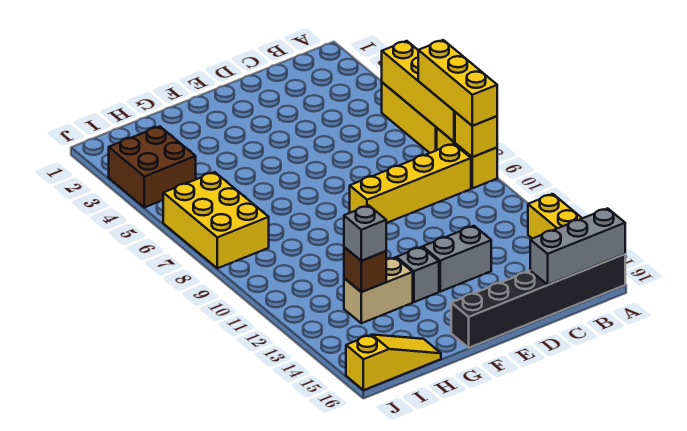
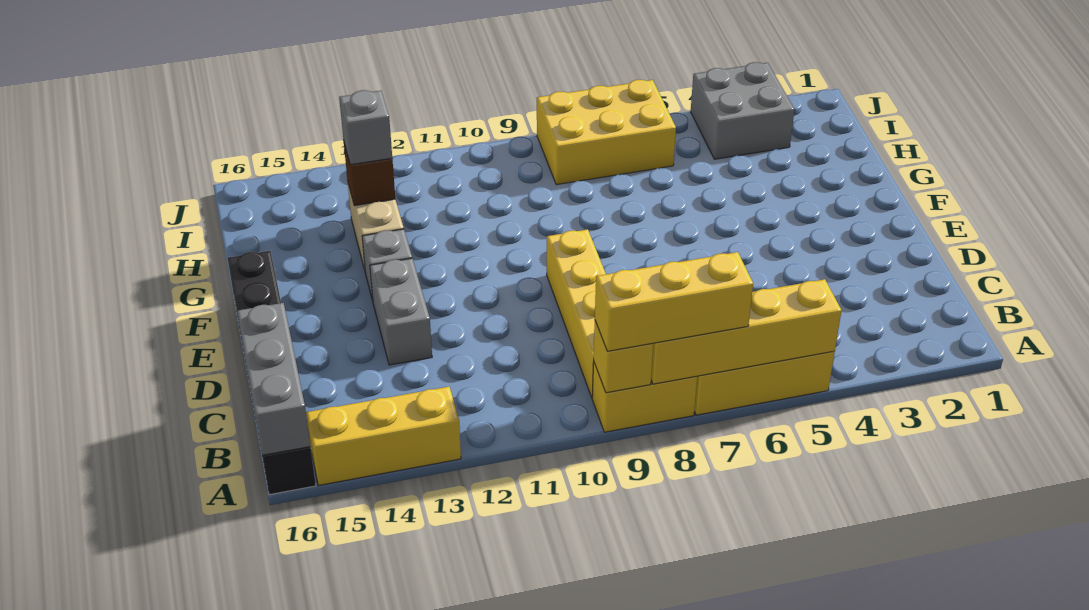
yellow slope H16:J16 level 1 top J -> none
brown brick I3:J4 level 1 -> grey brick I3:J4 level 1

